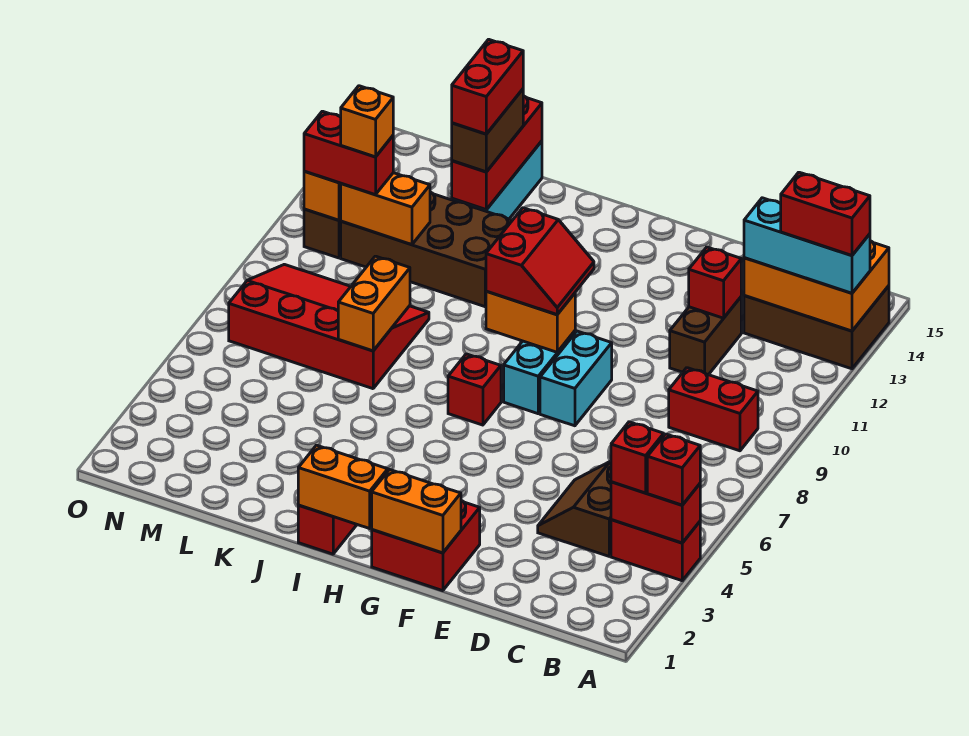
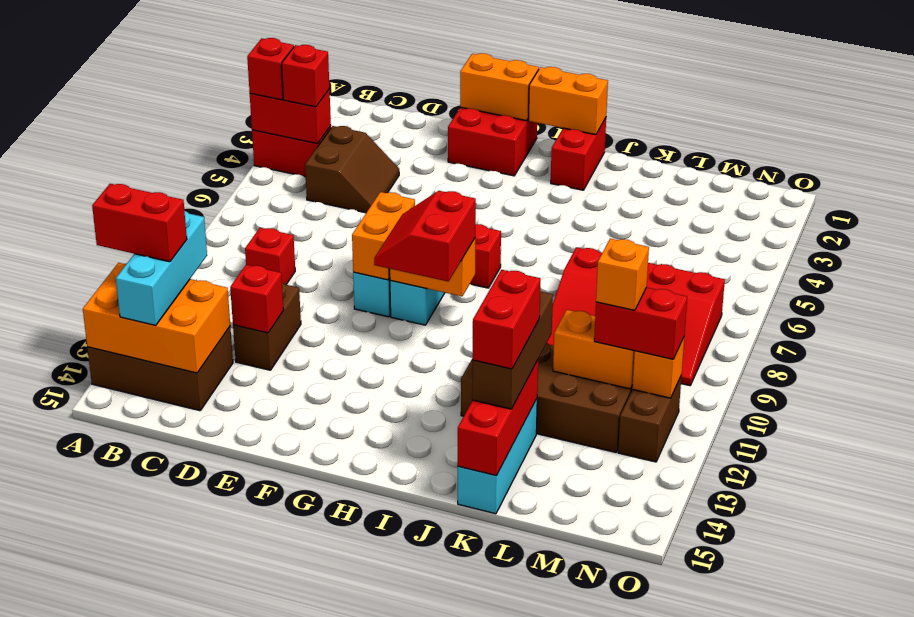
cyan brick A13:C13 level 3 -> cyan brick B12:B14 level 3
red brick B9:C9 level 1 -> red brick C9 level 1
orange brick K7:K8 level 2 -> orange brick F8:F9 level 2
brown brick K13:K14 level 3 -> brown brick K12:K14 level 3

